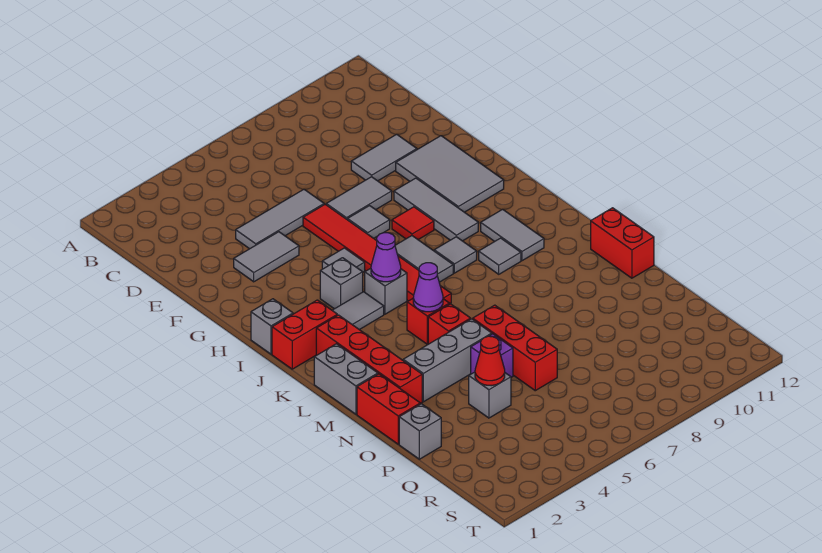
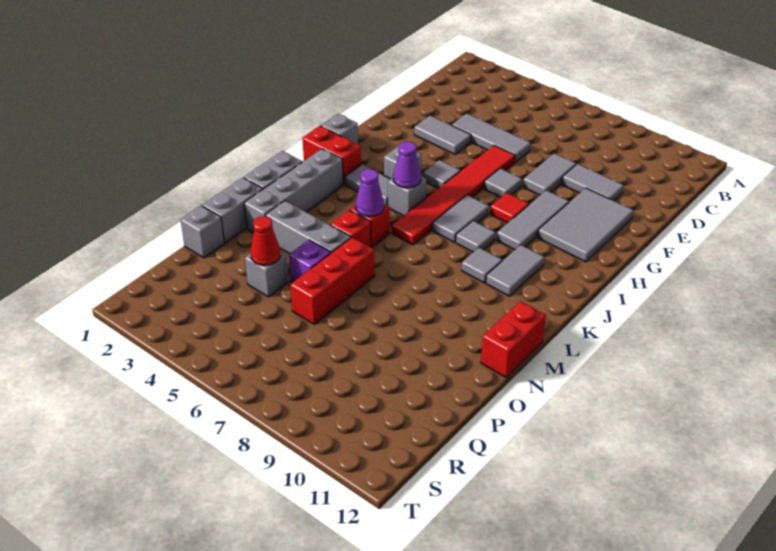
grey tile F7:F8 level 1 -> grey tile E8:F8 level 1
red brick K2:N2 level 1 -> grey brick K2:N2 level 1
red brick N1:O1 level 1 -> grey brick N1:O1 level 1

